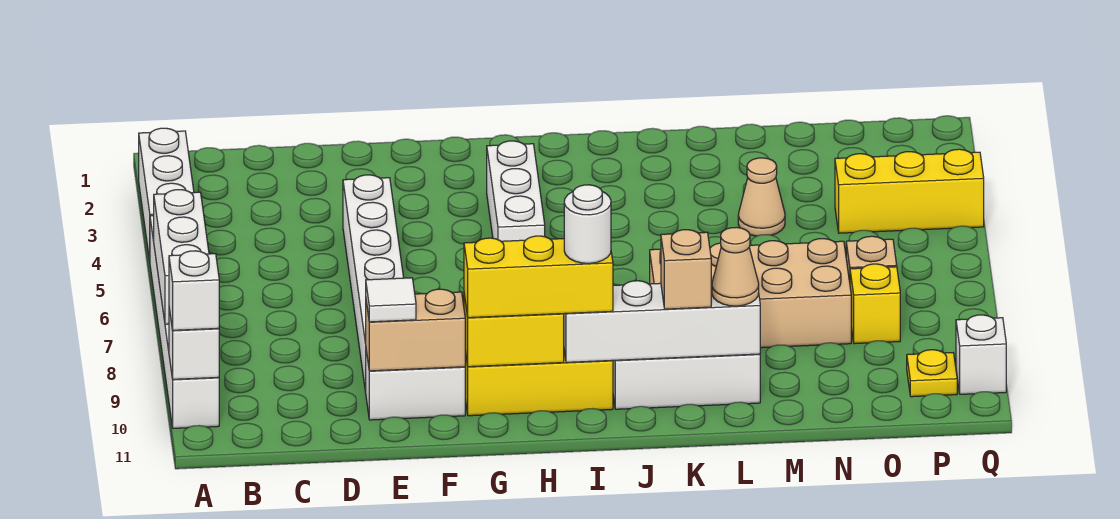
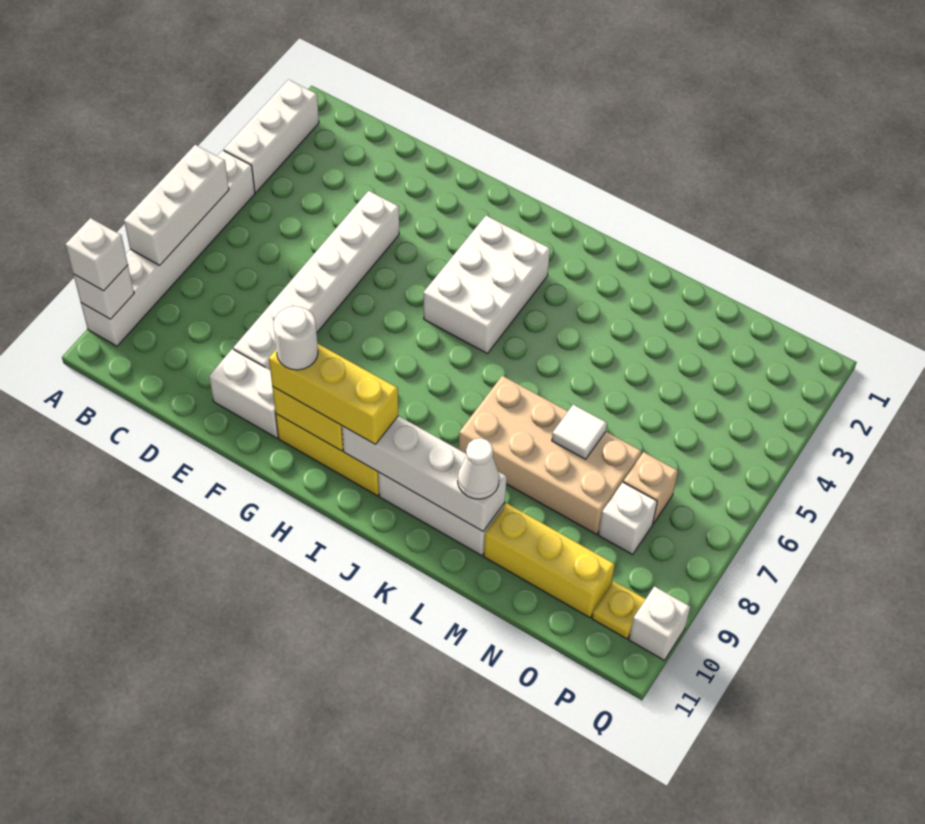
tan brick E10:F10 level 2 -> none
white tile E10 level 3 -> white tile M7 level 2
white brick H3:H5 level 1 -> white brick H3:I5 level 1
white round brick I10 level 4 -> white round brick G10 level 4
tan brick K10 level 3 -> none
tan cone L10 level 3 -> white cone L10 level 3
tan cone M4 level 1 -> none
yellow brick O4:Q4 level 1 -> yellow brick M10:O10 level 1
yellow brick O8 level 1 -> white brick O8 level 1

